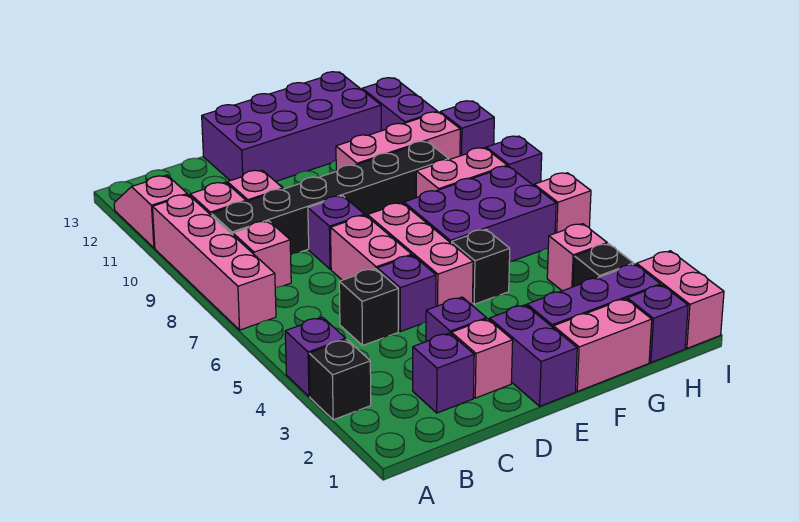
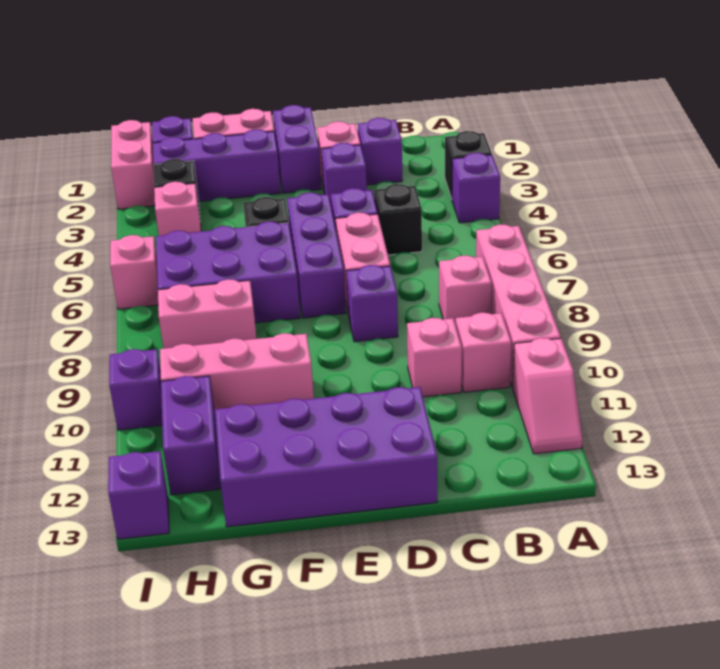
black brick B9:G9 level 1 -> none
pink brick E5:E7 level 1 -> purple brick E5:E7 level 1
purple brick I8 level 1 -> purple brick I13 level 1

